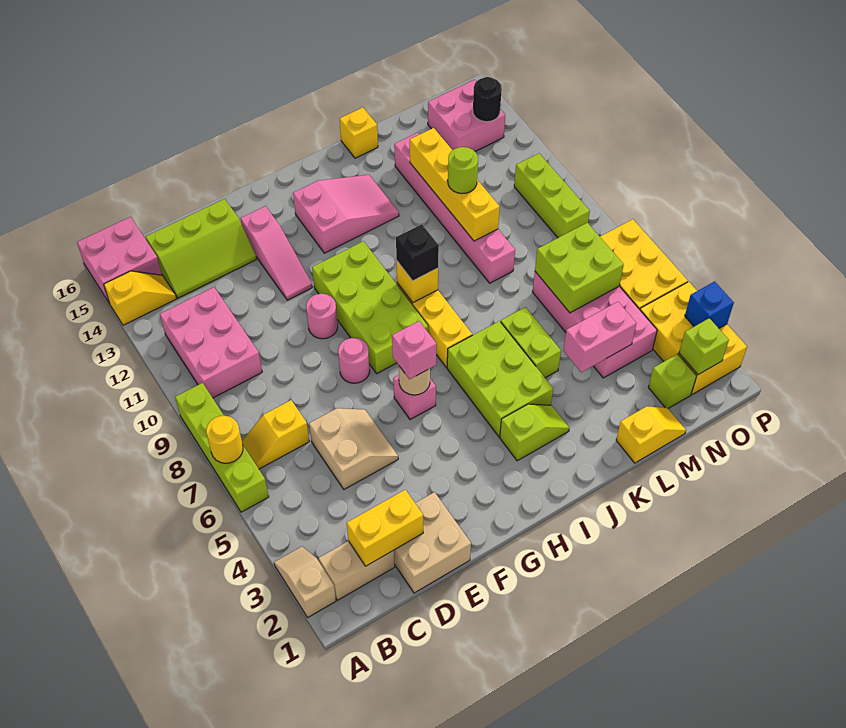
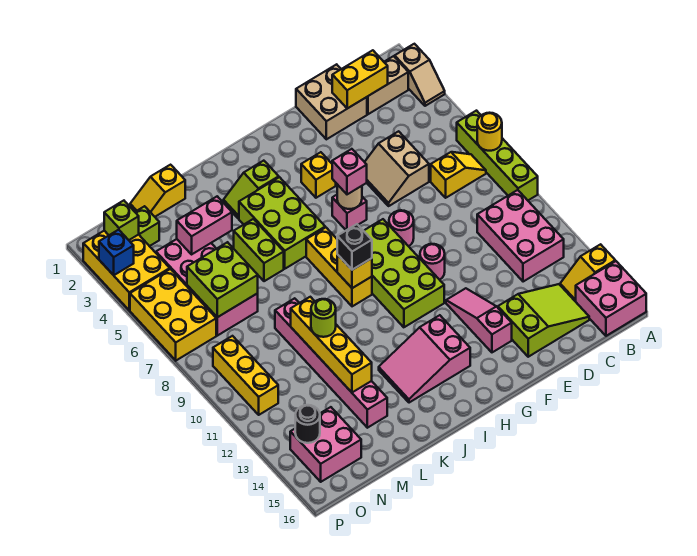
lime slope C14:E15 level 1 top 15 -> lime slope C14:E15 level 1 top E
yellow brick K16 level 1 -> yellow brick G4 level 1
lime brick O9:O11 level 1 -> yellow brick O9:O11 level 1

